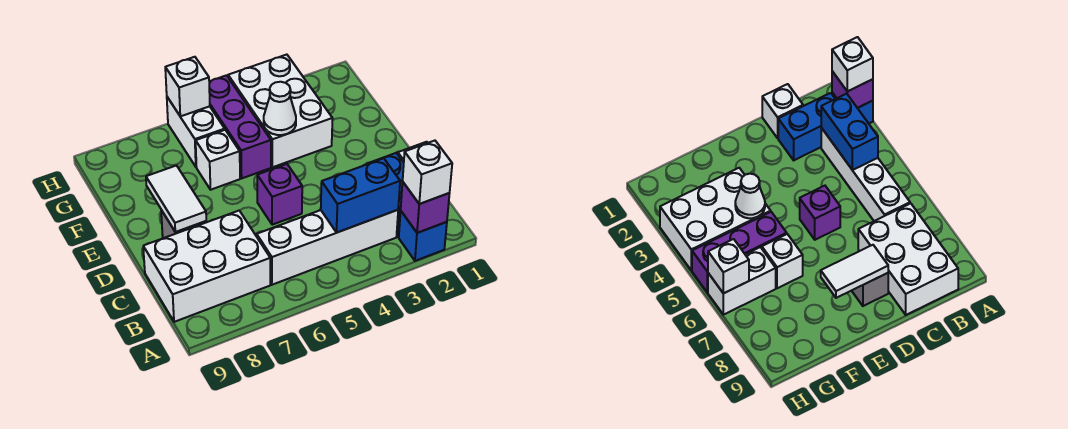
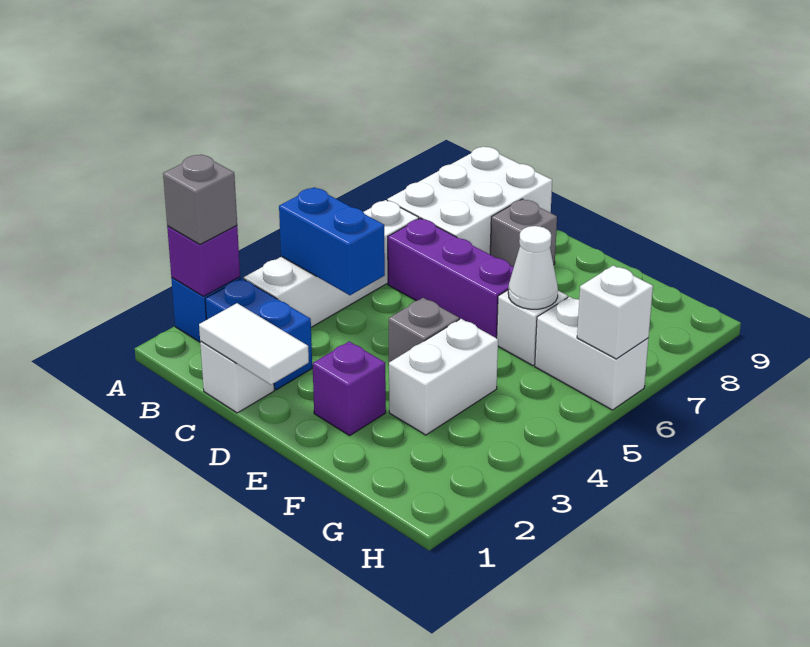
white brick A2 level 3 -> grey brick A2 level 3
blue brick B3:B4 level 2 -> blue brick B4:C4 level 2
purple brick D5 level 1 -> purple brick E2 level 1
white tile D8:E8 level 2 -> white tile C1:D1 level 2
none -> grey brick E4 level 1
white brick F3:H4 level 1 -> white brick F3:F4 level 1
white cone F4 level 2 -> white cone F6 level 2
purple brick F5:H5 level 1 -> purple brick C6:E6 level 1

